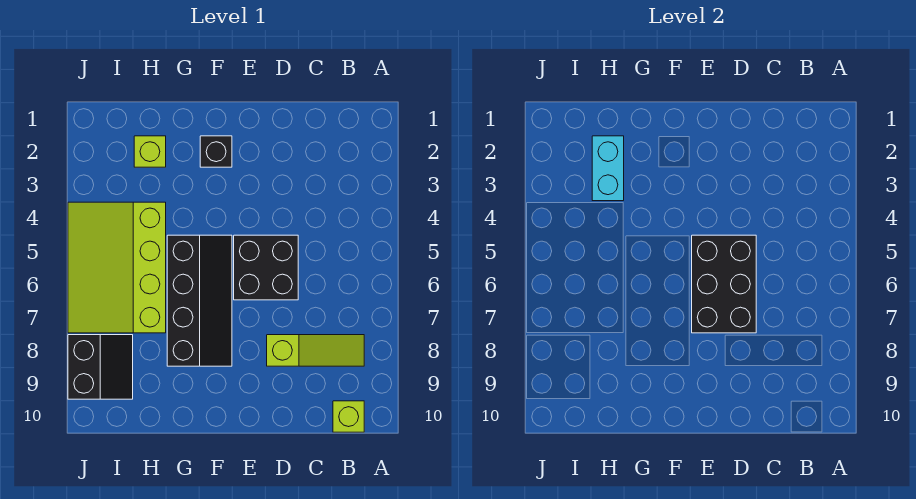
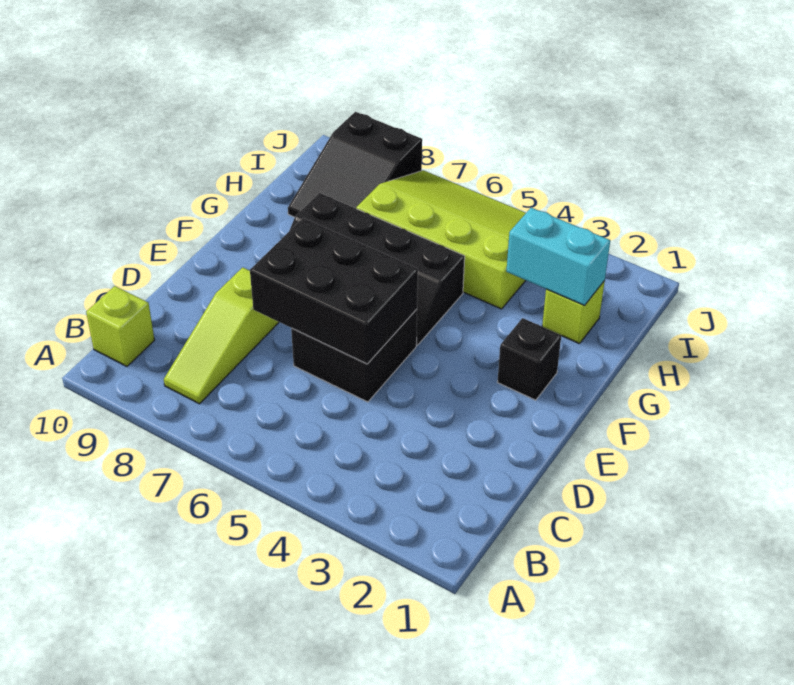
black slope I8:J9 level 1 top J -> black slope H8:J9 level 1 top J

